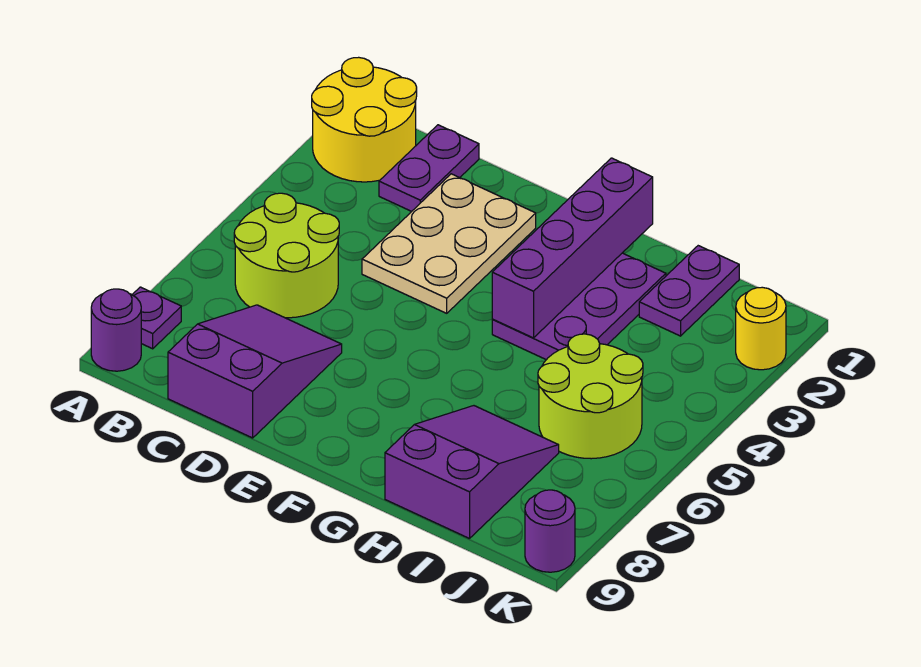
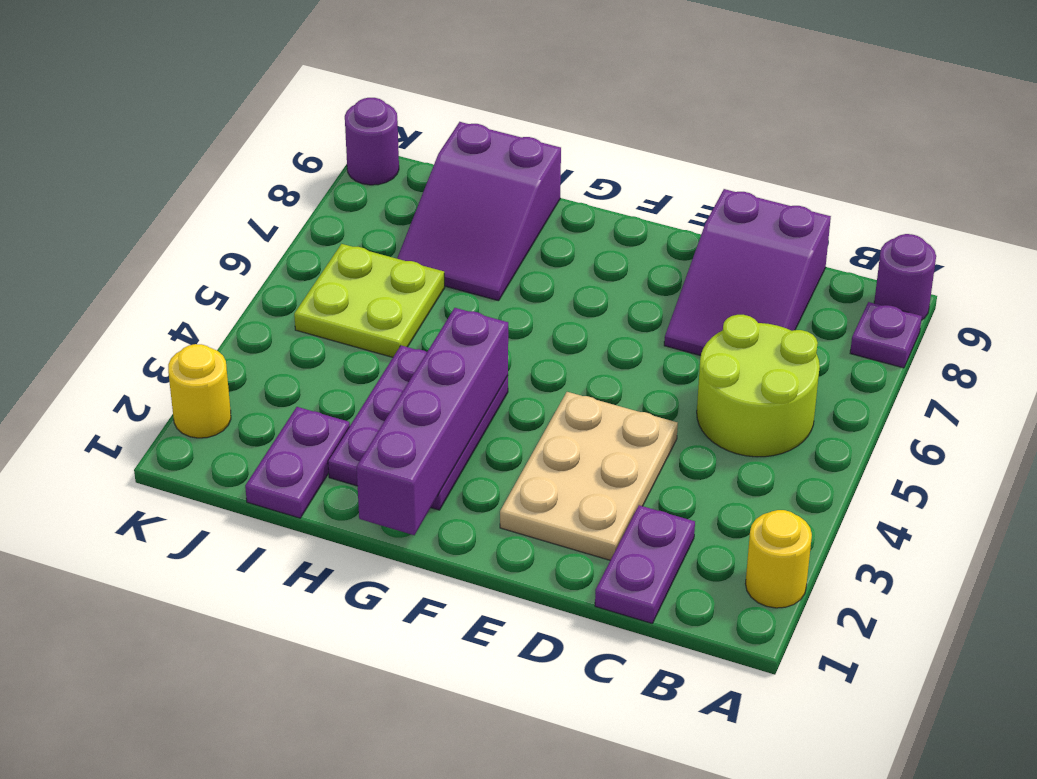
yellow round brick A1:B2 level 1 -> yellow round brick A2 level 1
lime round brick I5:J6 level 1 -> lime plate I5:J6 level 1

